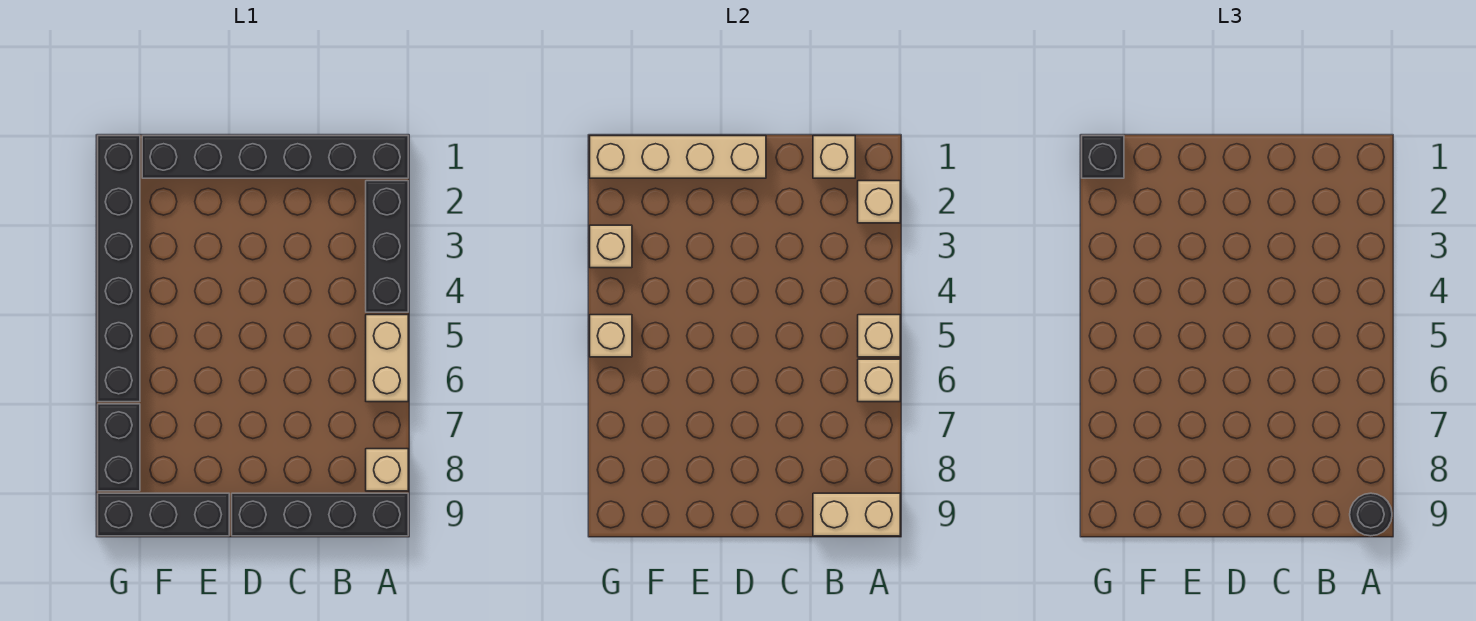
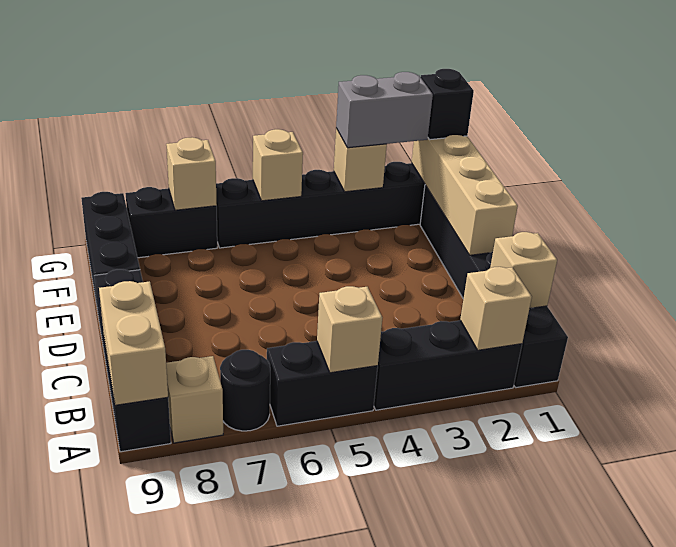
tan brick A5:A6 level 1 -> black brick A5:A6 level 1
tan brick A6 level 2 -> tan brick G7 level 2
black round brick A9 level 3 -> black round brick A7 level 1
none -> grey brick G2:G3 level 3

